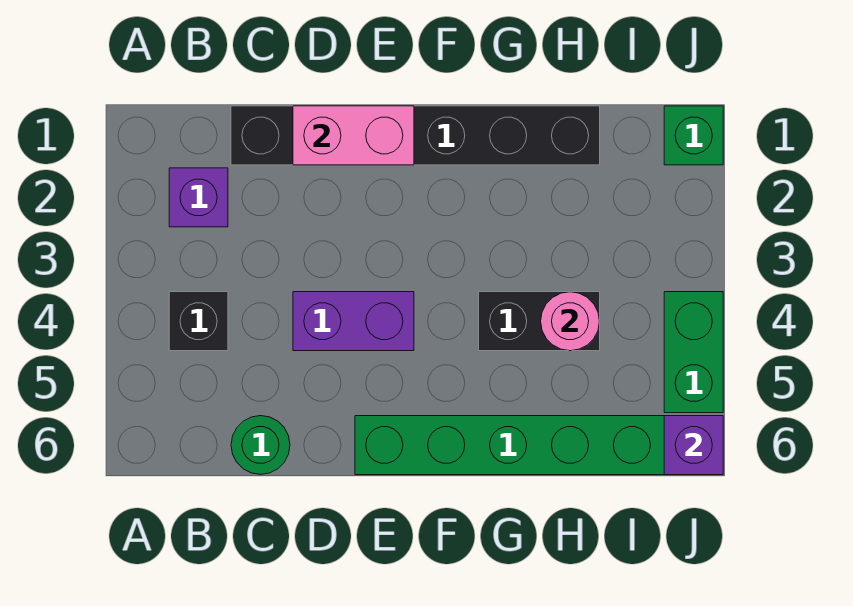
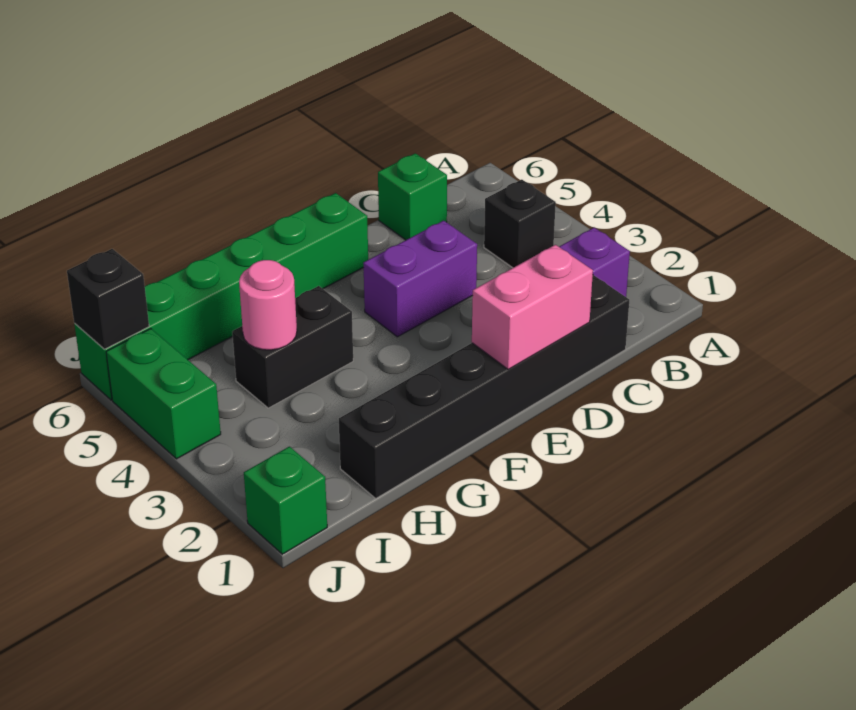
green round brick C6 level 1 -> green brick C6 level 1
purple brick J6 level 2 -> black brick J6 level 2

